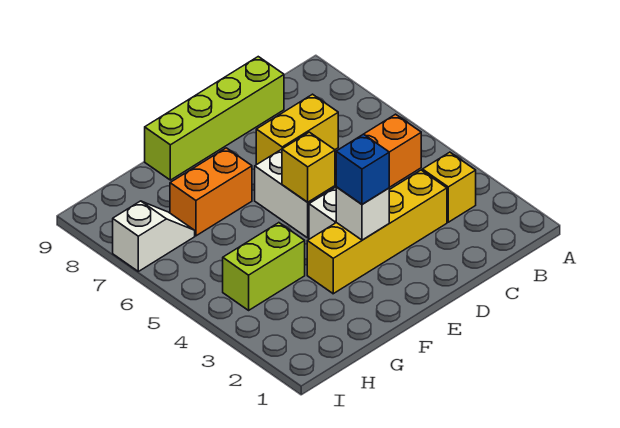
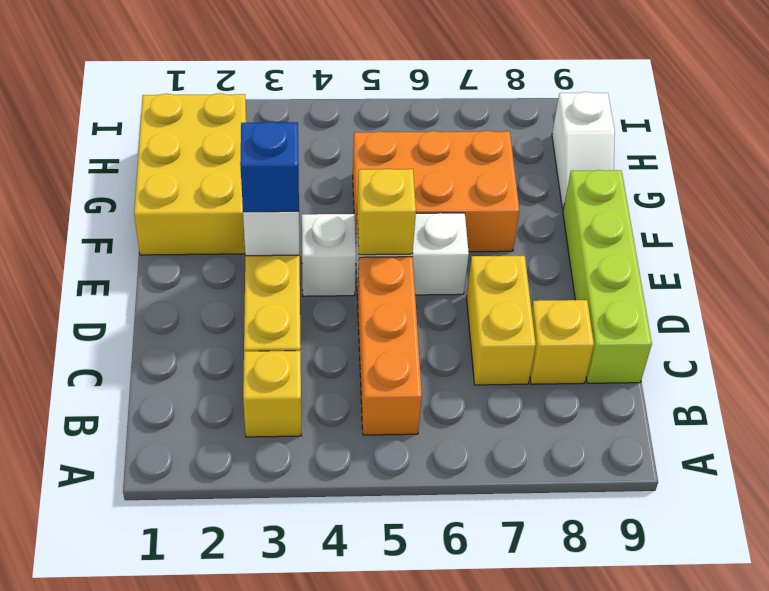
none -> yellow brick C8 level 1
none -> yellow brick F1:H2 level 1
orange brick F7:G7 level 1 -> orange brick F5:G7 level 1
lime brick G4:H4 level 1 -> none
white slope H7:I7 level 1 top I -> white slope G9:H9 level 1 top H

